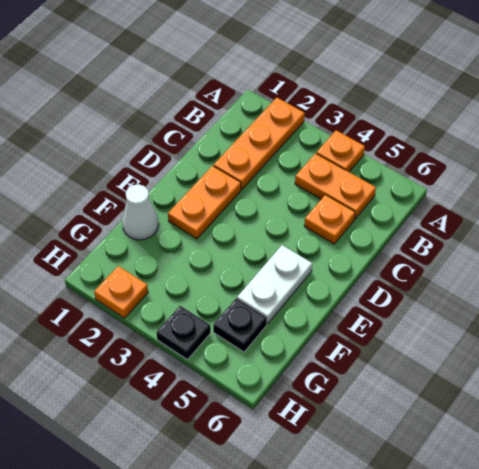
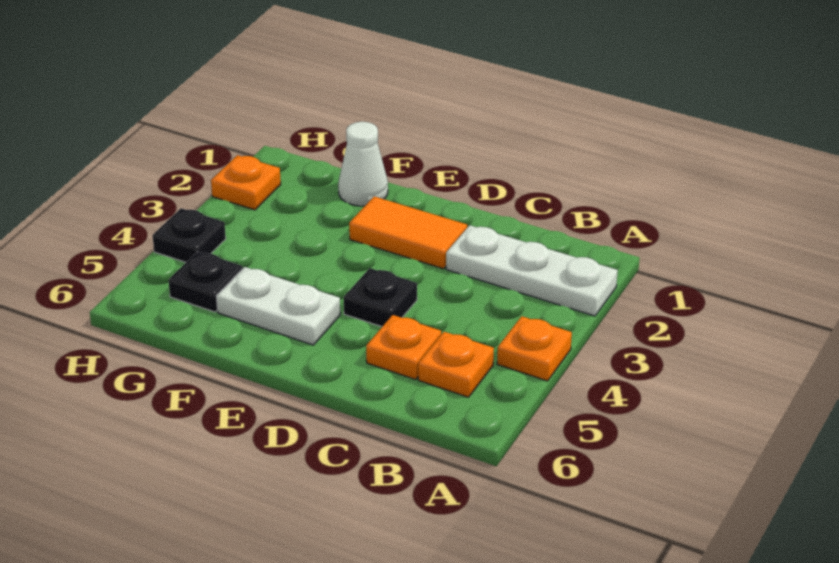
orange plate A2:C2 level 1 -> white plate A2:C2 level 1
orange plate B4:B5 level 1 -> orange plate B5 level 1
orange plate D2:E2 level 1 -> orange tile D2:E2 level 1
none -> black plate D4 level 1

